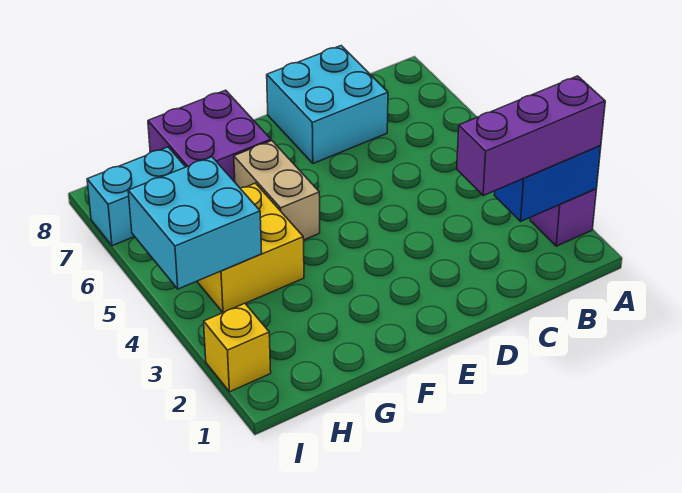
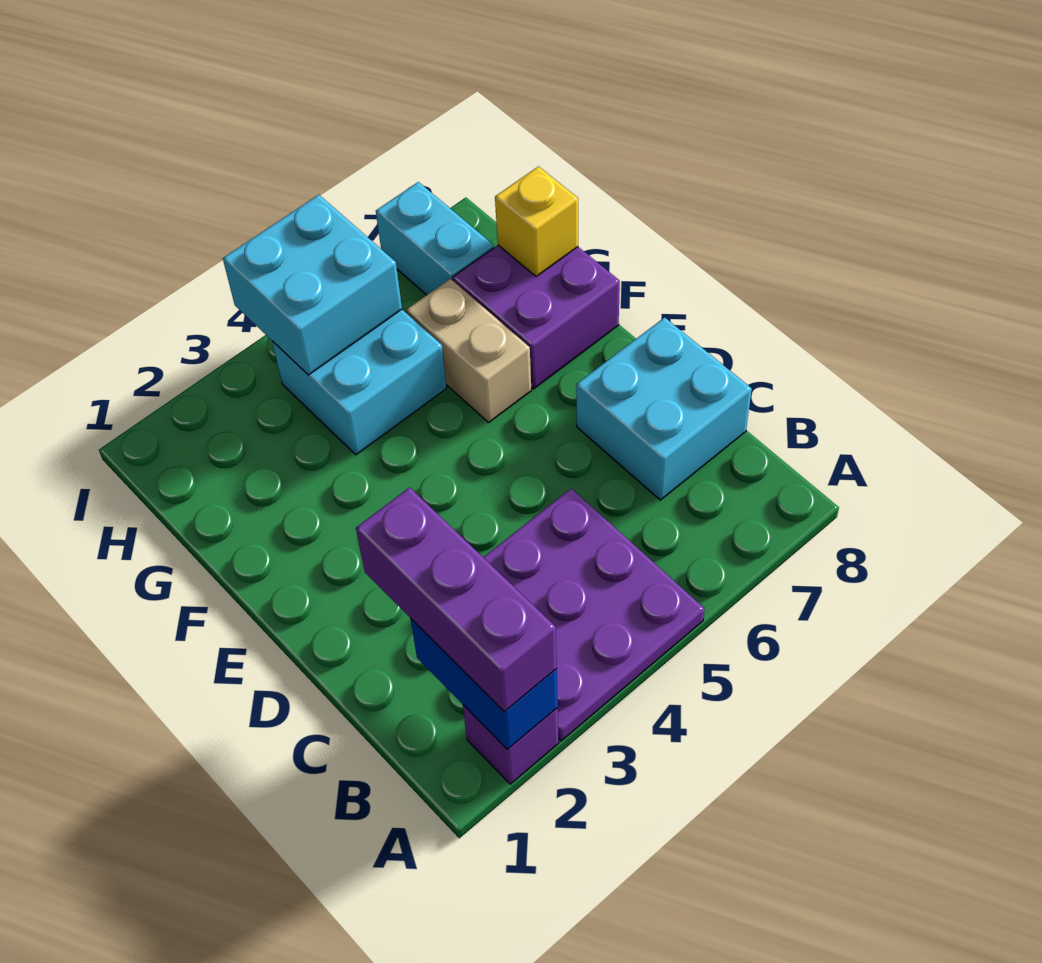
none -> purple plate A3:C5 level 1
tan brick F5:F6 level 1 -> tan brick F6:G6 level 1
yellow brick G4:H5 level 1 -> cyan brick G4:H5 level 1
yellow brick I2 level 1 -> yellow brick G8 level 2

